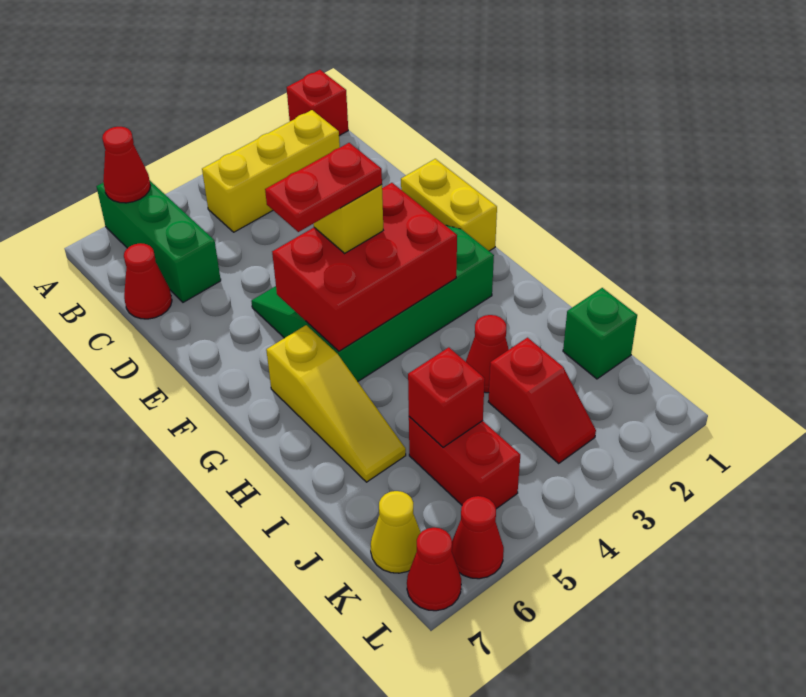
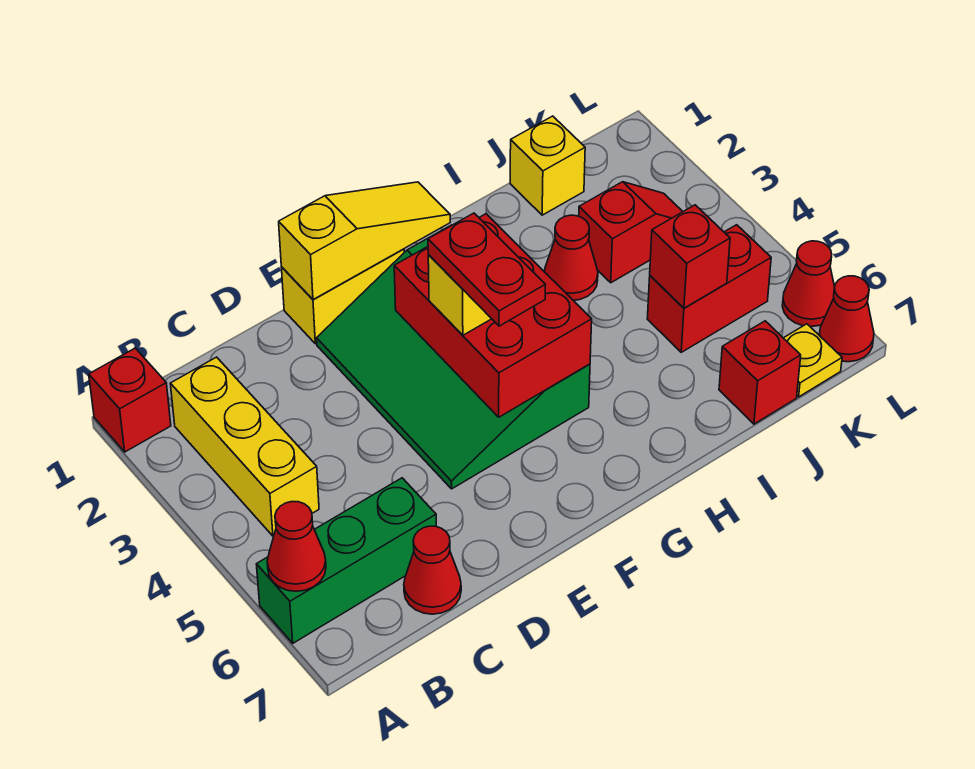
yellow slope G6:I6 level 1 top G -> yellow slope E1:G1 level 2 top E
green brick J1 level 1 -> yellow brick J1 level 1
none -> red brick J7 level 1
yellow cone K7 level 1 -> yellow plate K7 level 1

